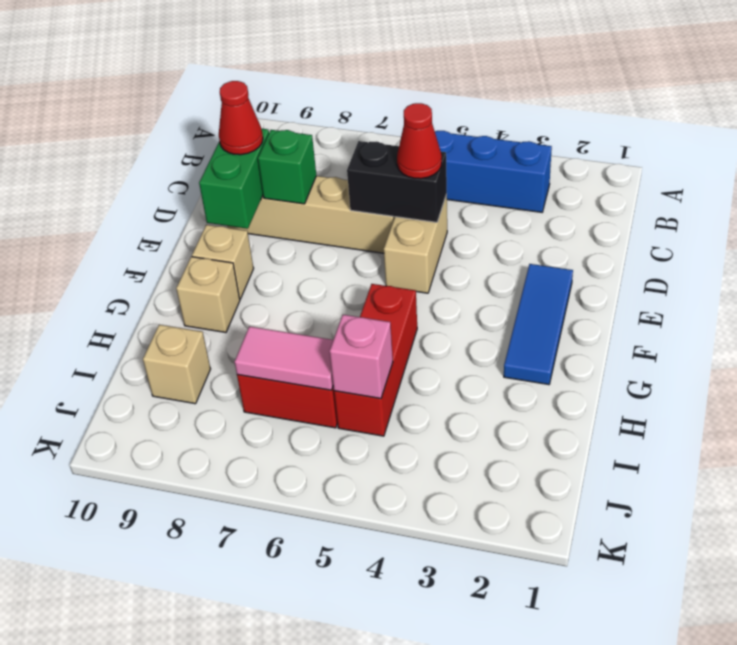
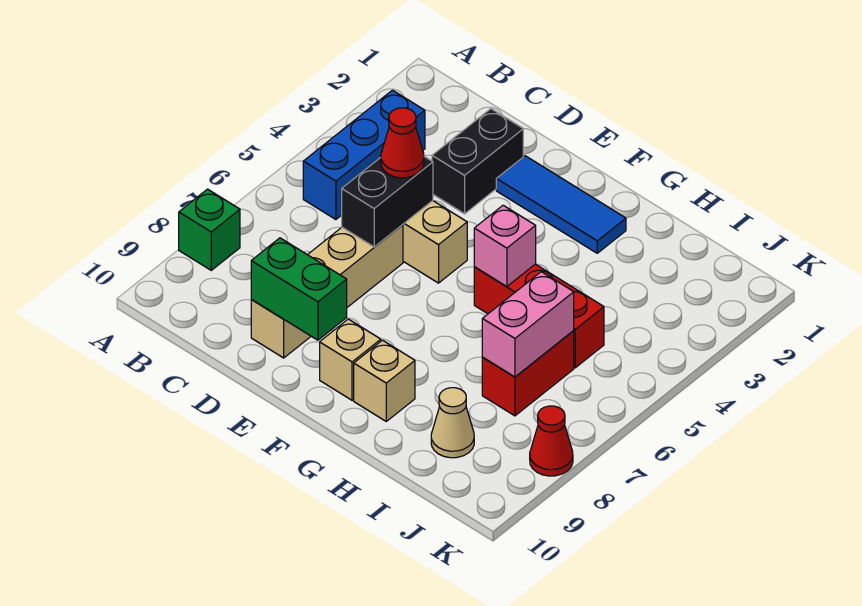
none -> black brick D2:D3 level 1
green brick D8 level 2 -> green brick A8 level 1
red cone D9 level 3 -> red cone K8 level 1
pink brick I5 level 2 -> pink brick G5 level 2
pink tile I6:I7 level 2 -> pink brick I6:I7 level 2
tan brick I9 level 1 -> tan cone I9 level 1

